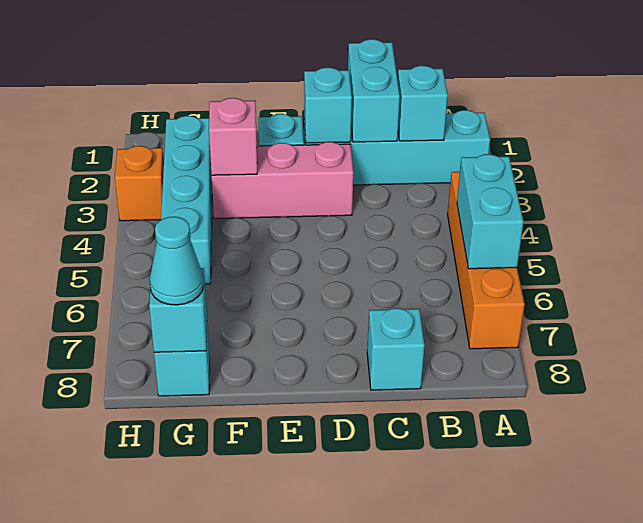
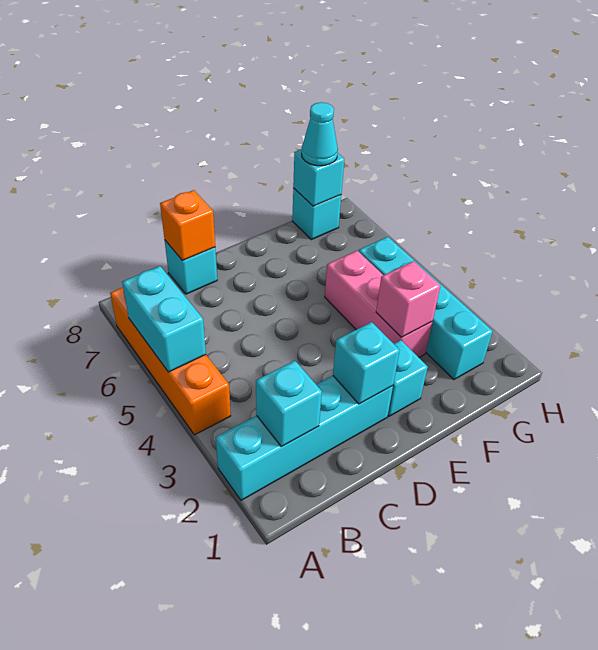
cyan brick C1:C2 level 2 -> none
pink brick D3:F3 level 1 -> pink brick F3:F5 level 1
orange brick H3 level 1 -> orange brick C8 level 2

